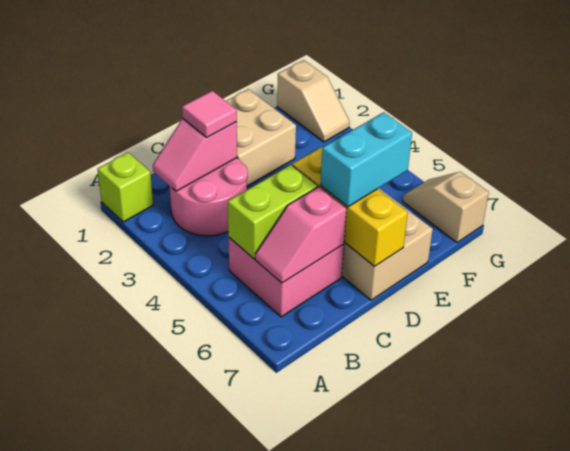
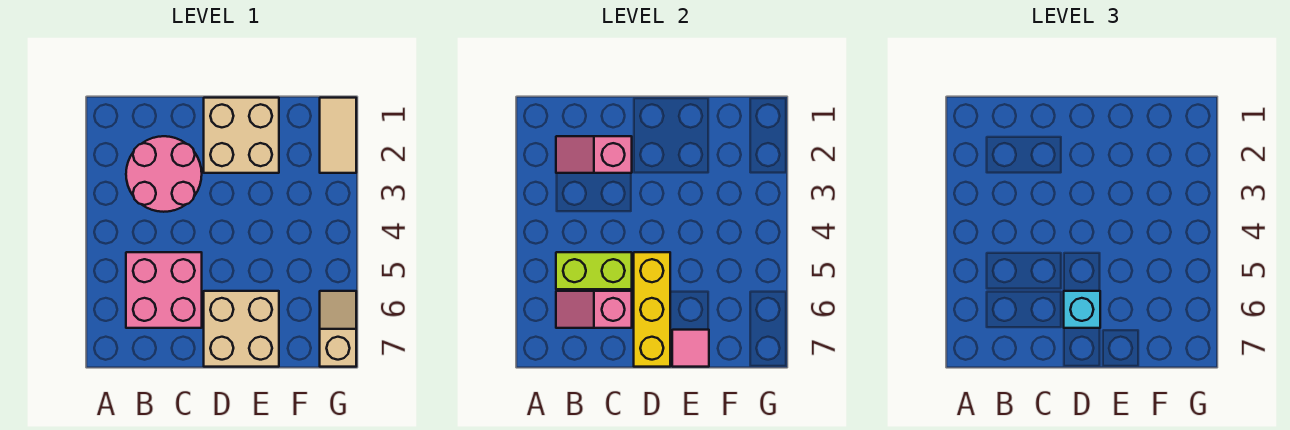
lime brick A1 level 1 -> none
pink tile C2 level 3 -> pink tile E7 level 2
cyan brick D6:E6 level 3 -> cyan brick D6 level 3
tan slope G1:G2 level 1 top 1 -> tan tile G1:G2 level 1

